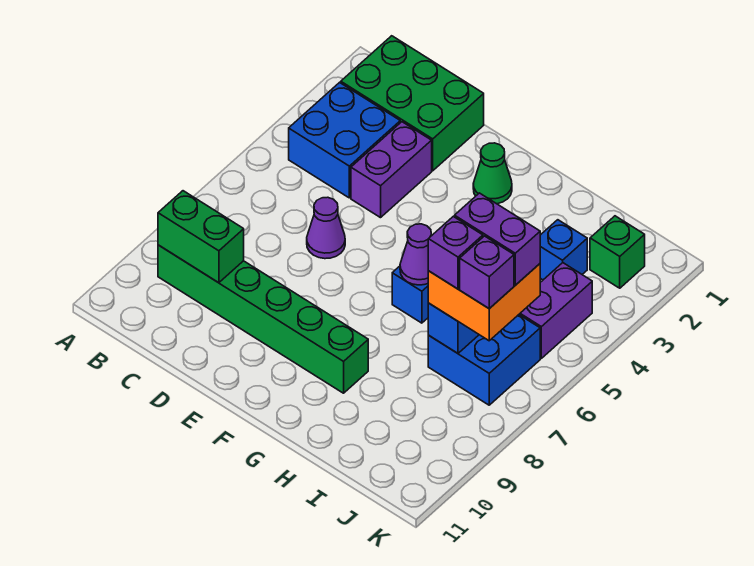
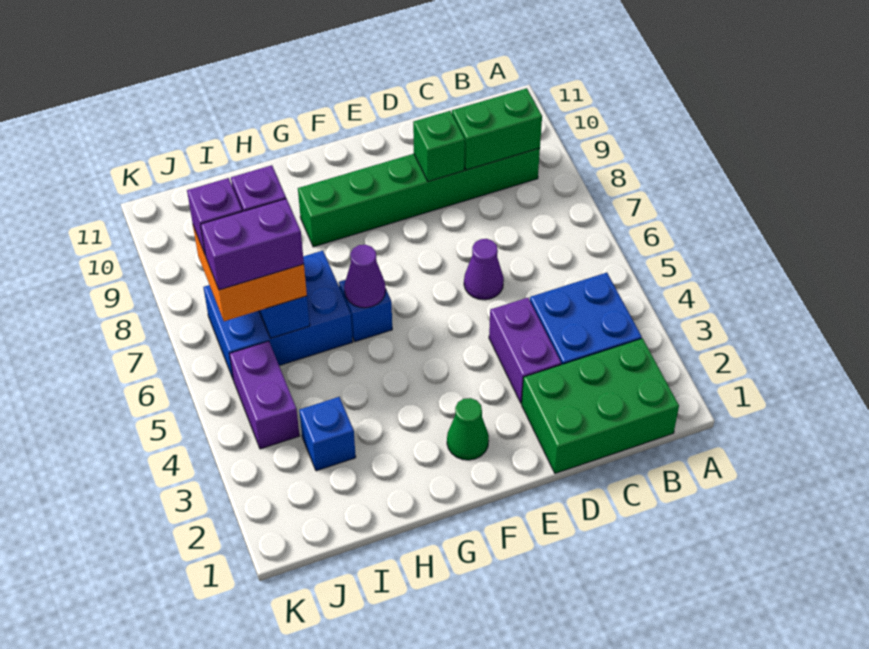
blue brick I6:J7 level 1 -> blue brick H6:J7 level 1
green brick J2 level 1 -> green brick D9 level 2

